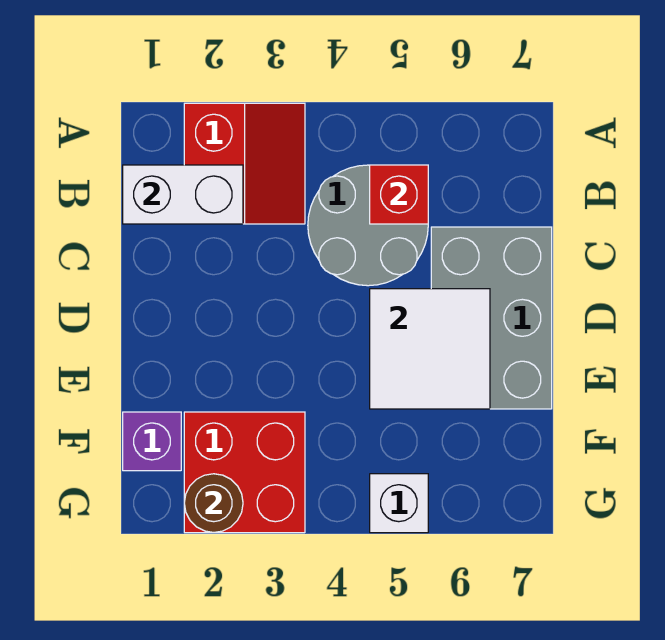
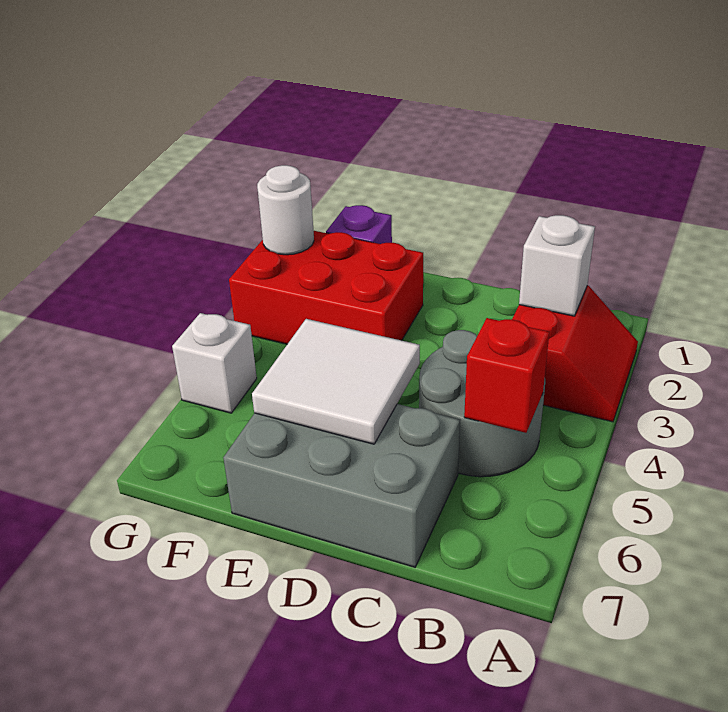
red slope A2:B3 level 1 top 2 -> red slope A2:B3 level 1 top B
white brick B1:B2 level 2 -> white brick B2 level 2
red brick F2:G3 level 1 -> red brick E2:G3 level 1
brown round brick G2 level 2 -> white round brick G2 level 2

